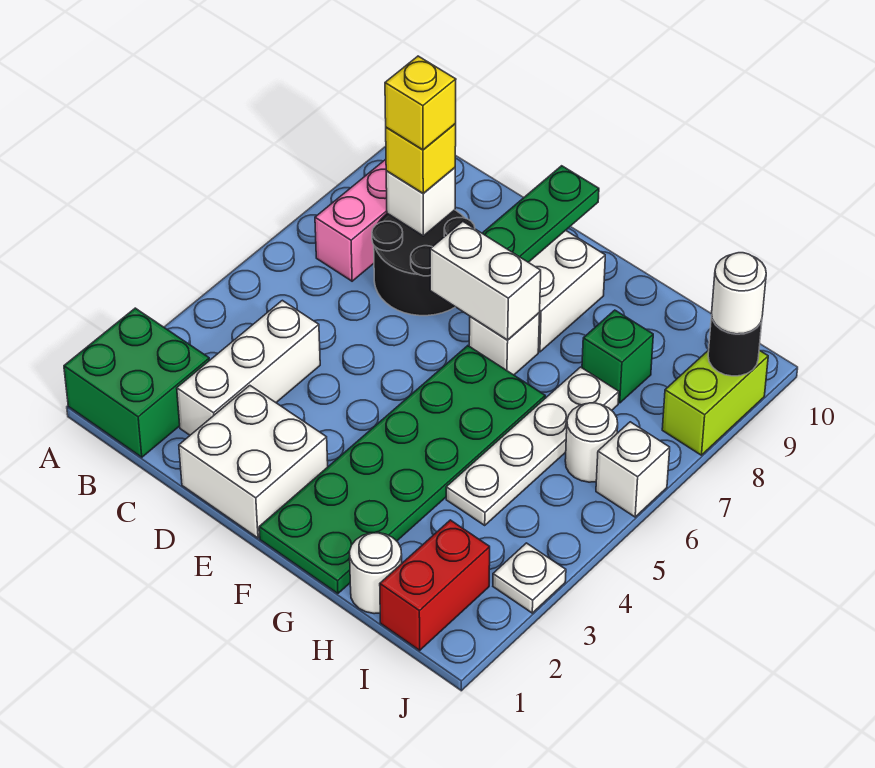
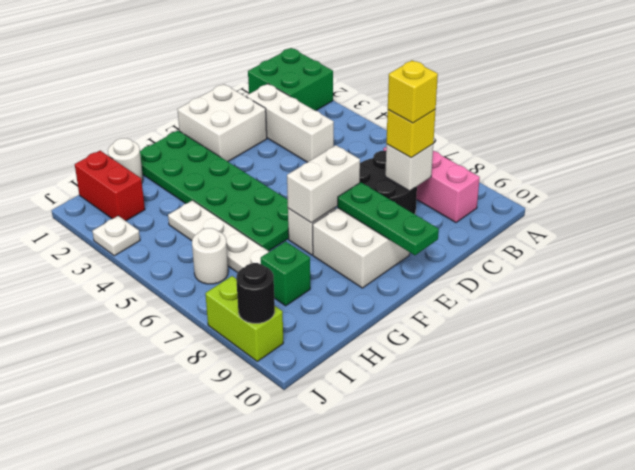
white brick J6 level 1 -> none
white round brick J9 level 3 -> none

